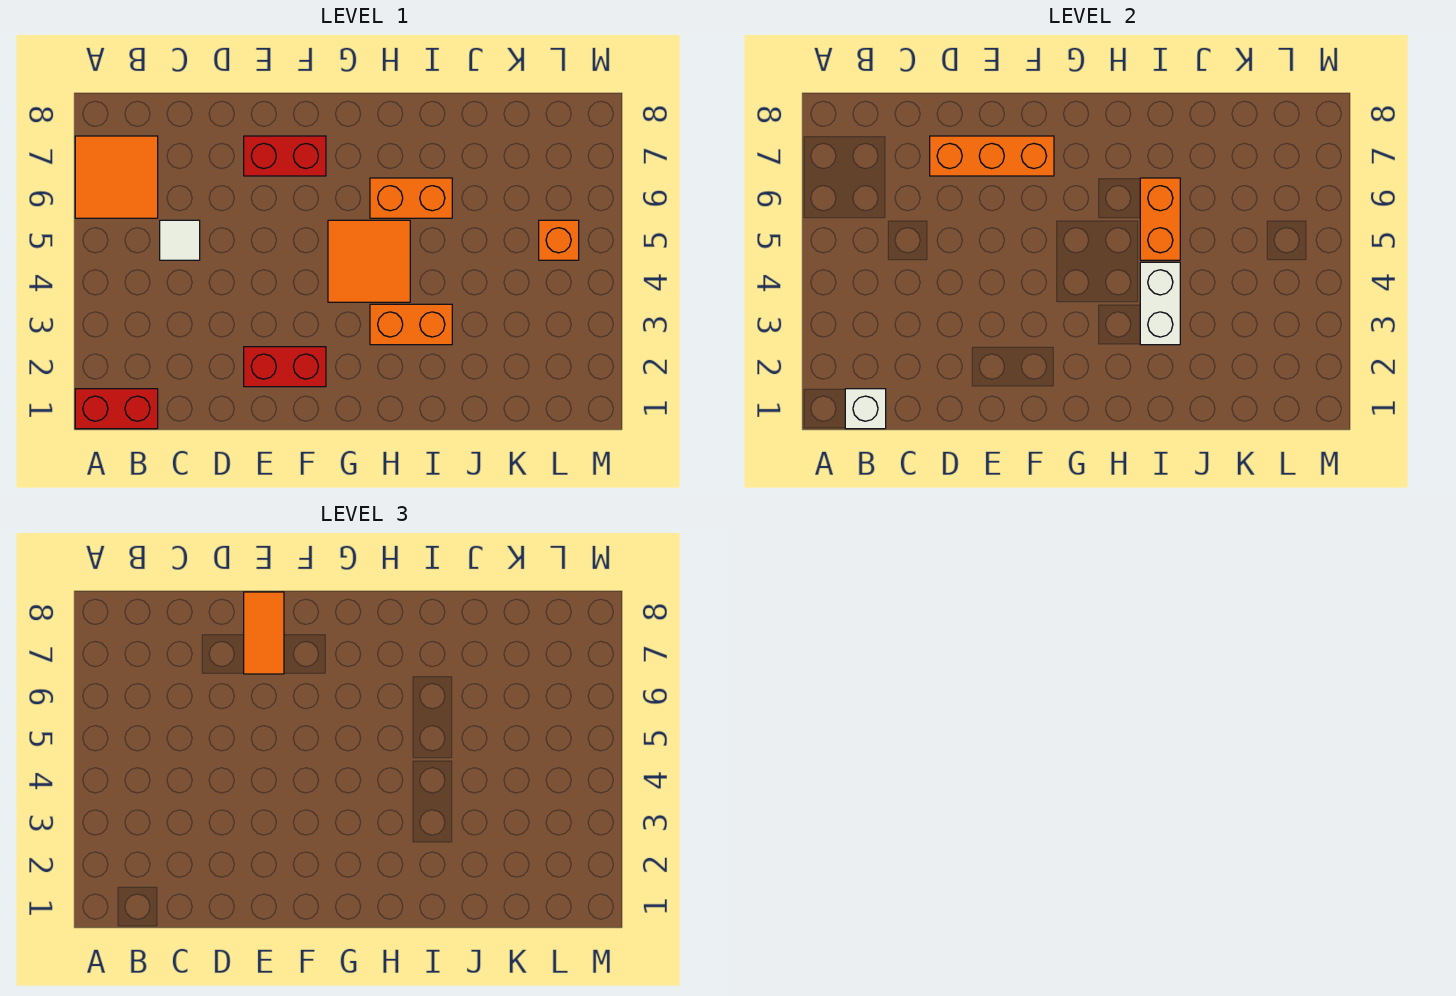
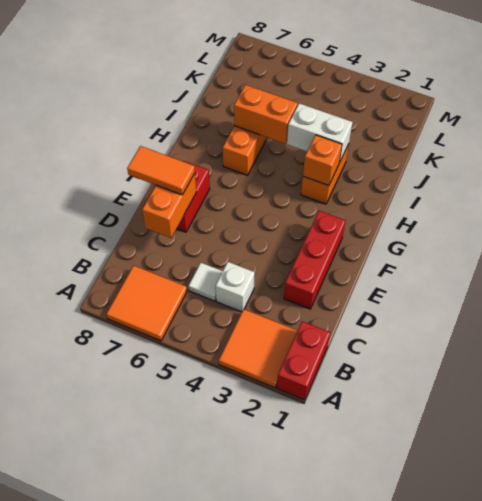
white brick B1 level 2 -> white brick C4 level 1
orange brick D7:F7 level 2 -> orange brick D7:E7 level 2
red brick E2:F2 level 1 -> red brick D2:F2 level 1
orange tile G4:H5 level 1 -> orange tile A2:B3 level 1
orange brick L5 level 1 -> orange brick H3 level 2

